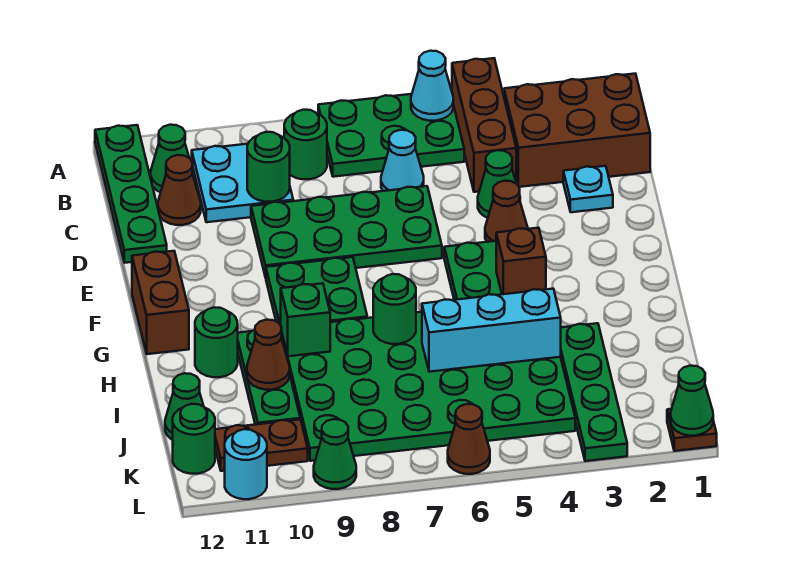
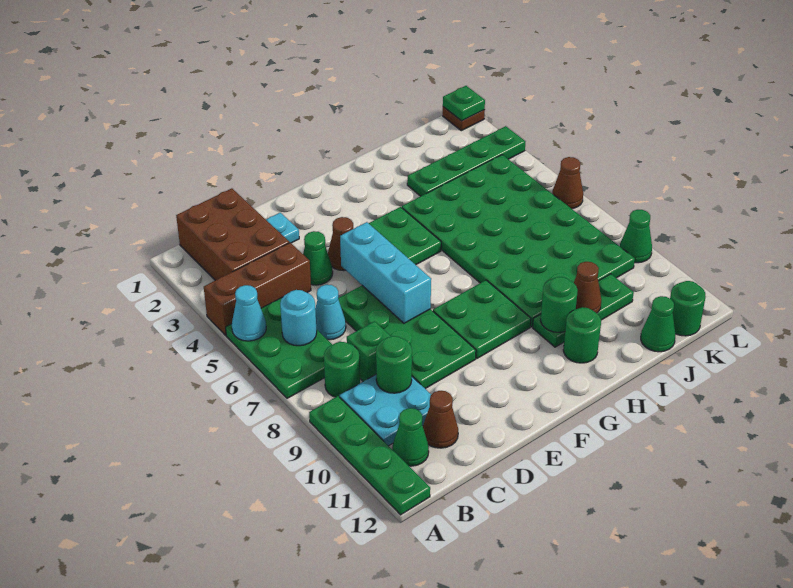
green plate A12:D12 level 1 -> green plate A9:A12 level 1
brown brick F12:G12 level 1 -> none
brown brick G4 level 2 -> none
green round brick H7 level 2 -> green round brick H10 level 2
green brick H9 level 2 -> green brick C8 level 1
cyan brick I4:I6 level 2 -> cyan brick E5:E7 level 2
brown plate K10:K11 level 1 -> none
green cone L1 level 2 -> green plate L1 level 2
cyan round brick L11 level 1 -> cyan round brick B6 level 2

